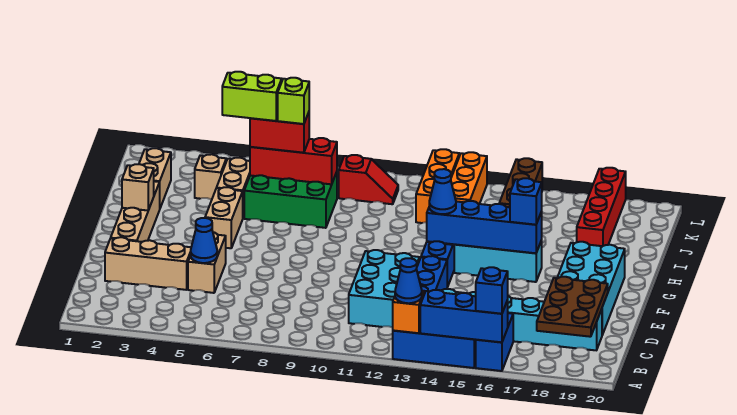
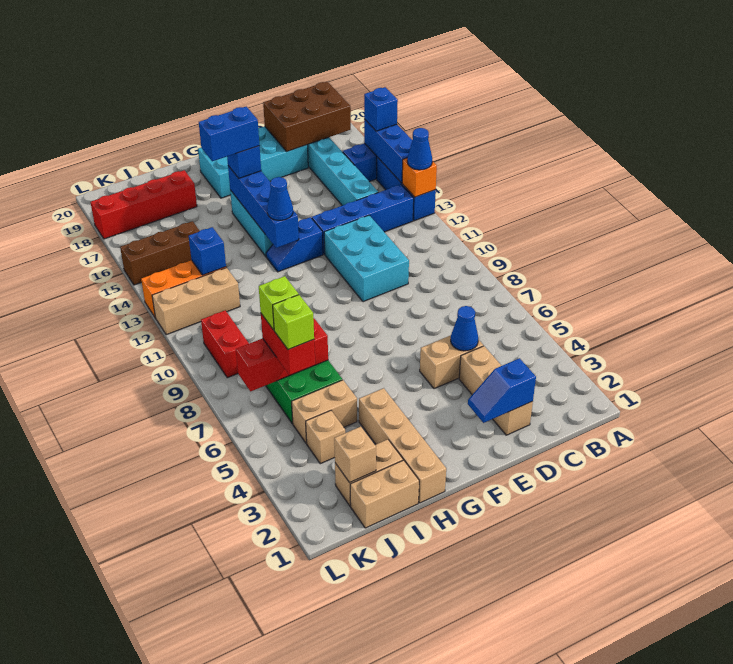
brown plate B18:D19 level 2 -> brown brick B18:D19 level 2
cyan brick C11:E12 level 1 -> cyan brick D10:E12 level 1
none -> blue slope D2:E2 level 2 top D
tan brick E2:H2 level 1 -> tan brick H1:H4 level 1
tan brick G2 level 2 -> tan brick J2 level 2
tan brick G5:H5 level 1 -> tan brick I1:J1 level 1
none -> blue brick G16:H16 level 4
lime brick J5:J6 level 4 -> lime brick J6 level 4
red brick J6:J8 level 2 -> red brick I7:K7 level 2
orange brick J12:L12 level 1 -> tan brick J12:L12 level 1
none -> blue brick J13 level 2
red slope K9:K10 level 1 top 9 -> red brick K9:K10 level 1

